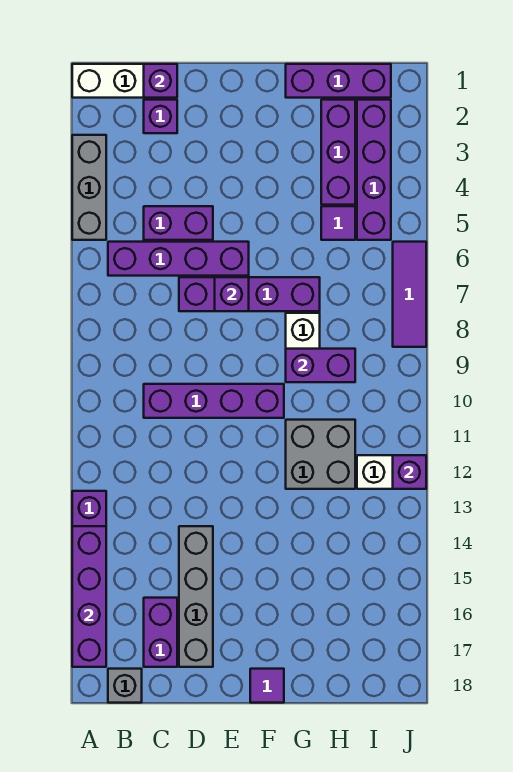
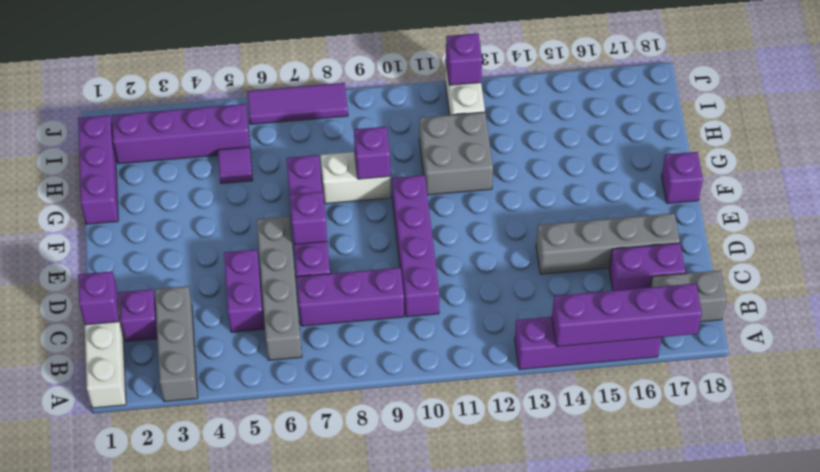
grey brick A3:A5 level 1 -> grey brick A3:C3 level 1
purple brick B6:E6 level 1 -> grey brick B6:E6 level 1
grey brick B18 level 1 -> grey brick B17:B18 level 1
purple tile F18 level 1 -> purple brick F18 level 1
purple brick G9:H9 level 2 -> purple brick G9 level 2
purple brick H2:H4 level 1 -> purple brick C7:C9 level 1

